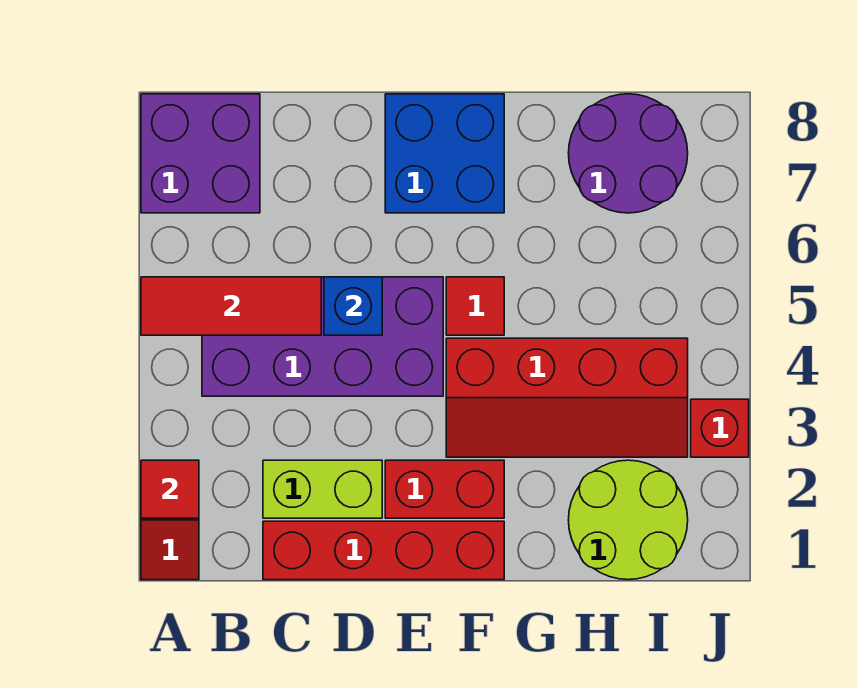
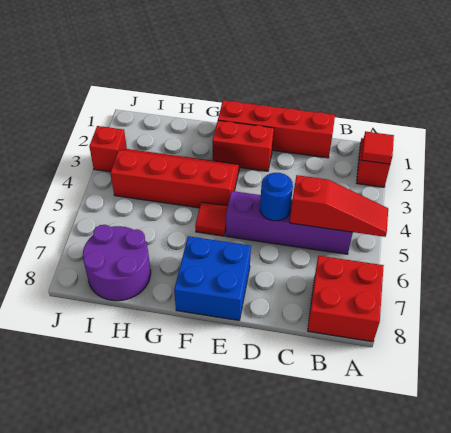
red tile A5:C5 level 2 -> red slope A5:C5 level 2 top C
purple brick A7:B8 level 1 -> red brick A7:B8 level 1
purple brick B4:E5 level 1 -> purple brick B5:E5 level 1
lime brick C2:D2 level 1 -> none
blue brick D5 level 2 -> blue round brick D5 level 2
lime round brick H1:I2 level 1 -> none

